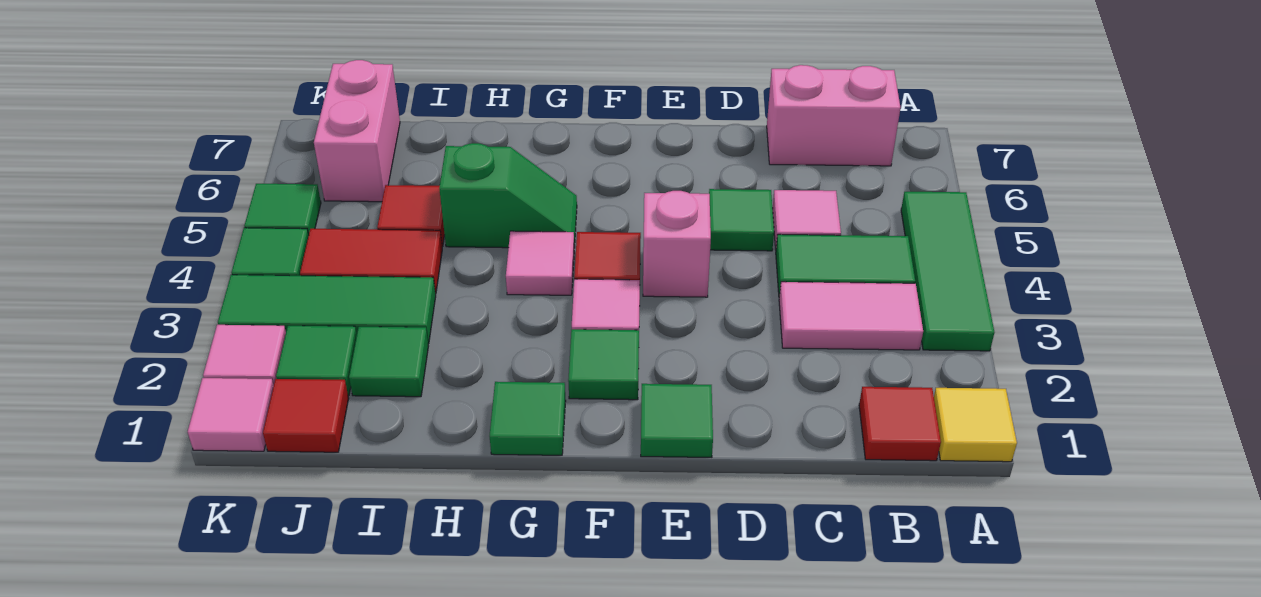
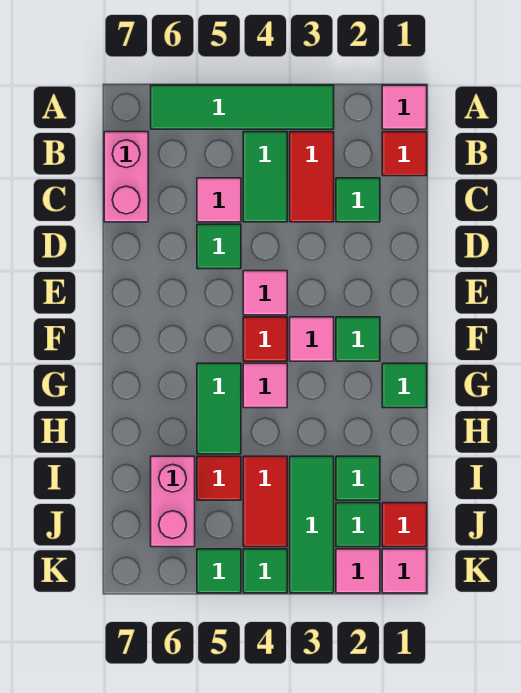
yellow tile A1 level 1 -> pink tile A1 level 1
green tile A3:A5 level 1 -> green tile A3:A6 level 1
pink tile B3:C3 level 1 -> red tile B3:C3 level 1
green tile E1 level 1 -> green tile C2 level 1
pink brick E4 level 1 -> pink tile E4 level 1
green slope G5:H5 level 1 top H -> green tile G5:H5 level 1
pink brick J6:J7 level 1 -> pink brick I6:J6 level 1

